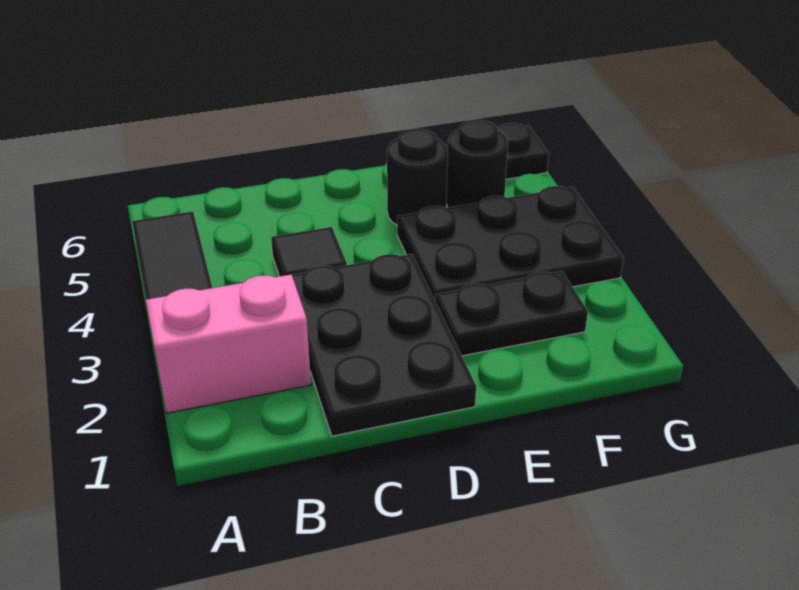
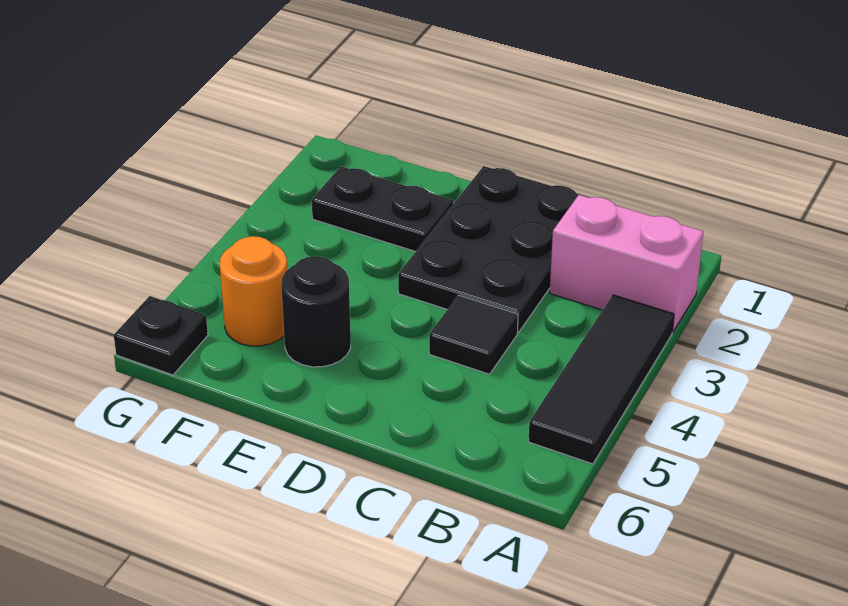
black plate E3:G4 level 1 -> none
black round brick F5 level 1 -> orange round brick F5 level 1

